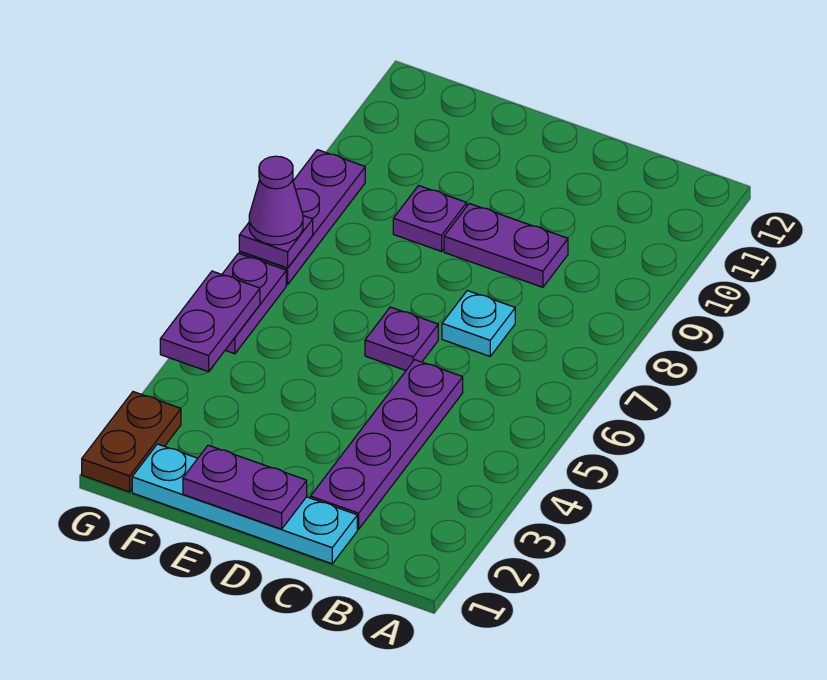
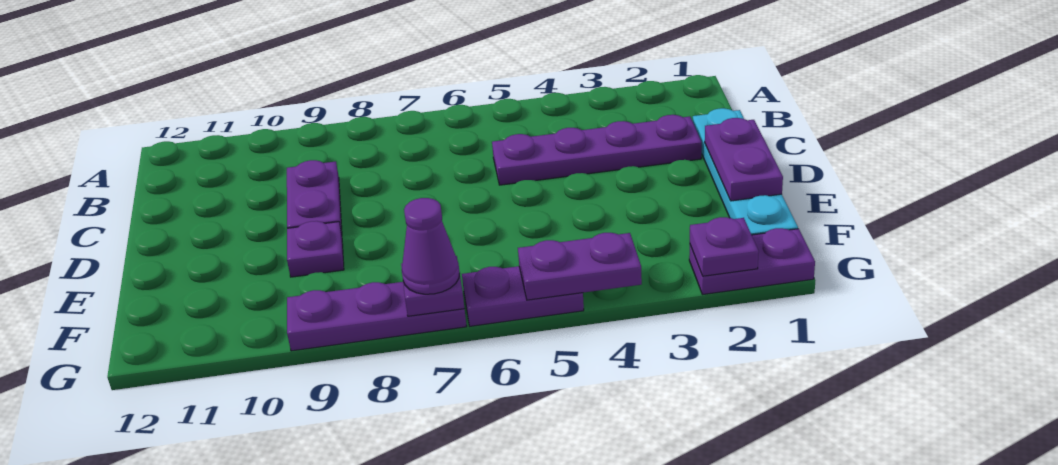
cyan plate C7 level 1 -> none
purple plate D6 level 1 -> purple plate G2 level 2
brown plate G1:G2 level 1 -> purple plate G1:G2 level 1

